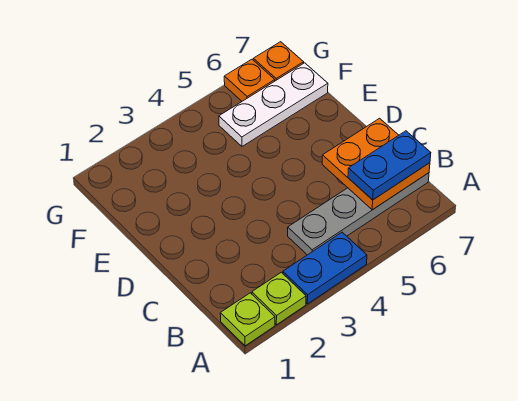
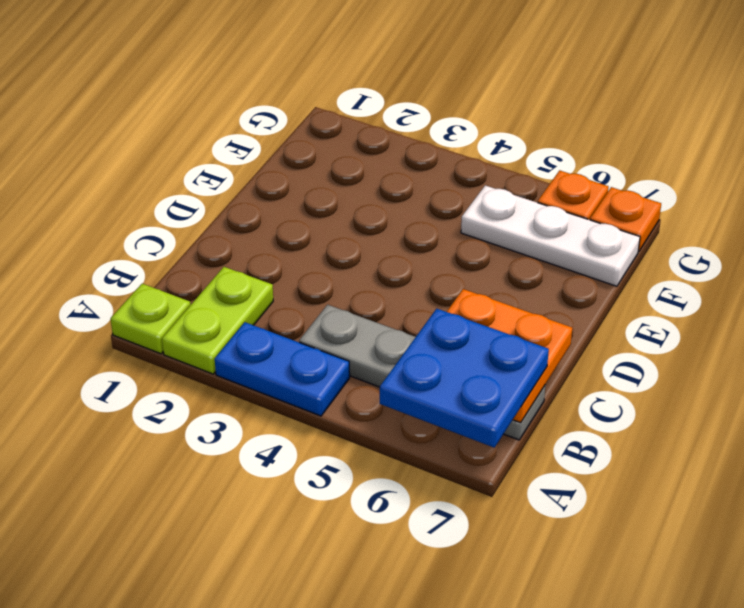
lime plate A2 level 1 -> lime plate A2:B2 level 1
blue plate B6:B7 level 3 -> blue plate A6:B7 level 3

